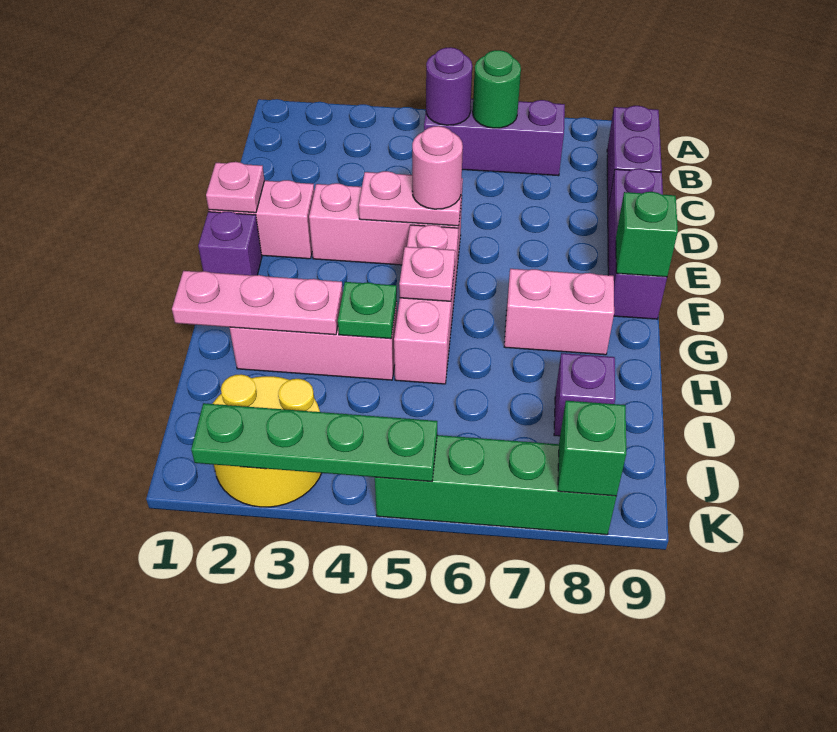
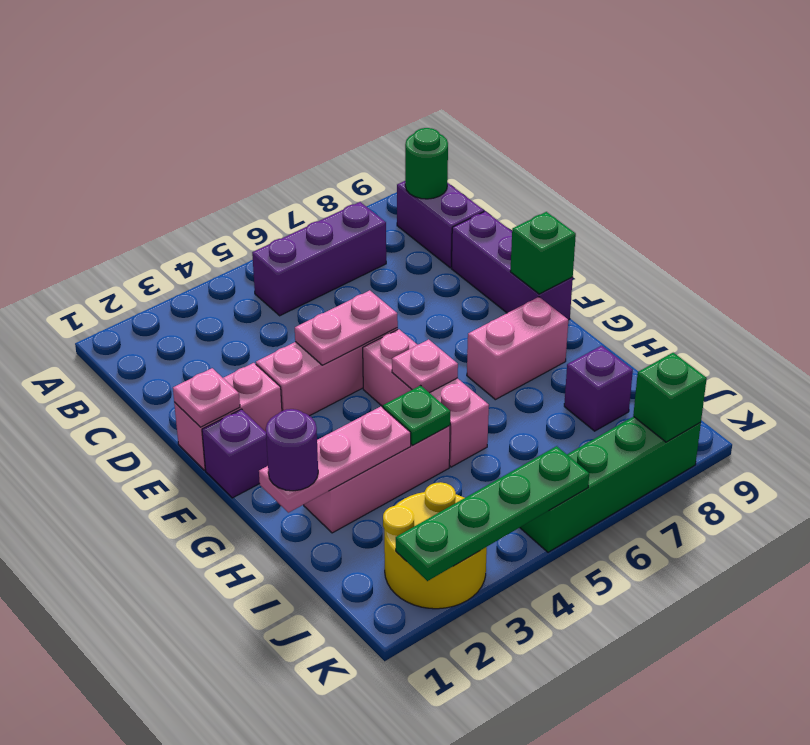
purple round brick B5 level 2 -> purple round brick H1 level 3
green round brick B6 level 2 -> green round brick B9 level 2
pink round brick E5 level 3 -> none

